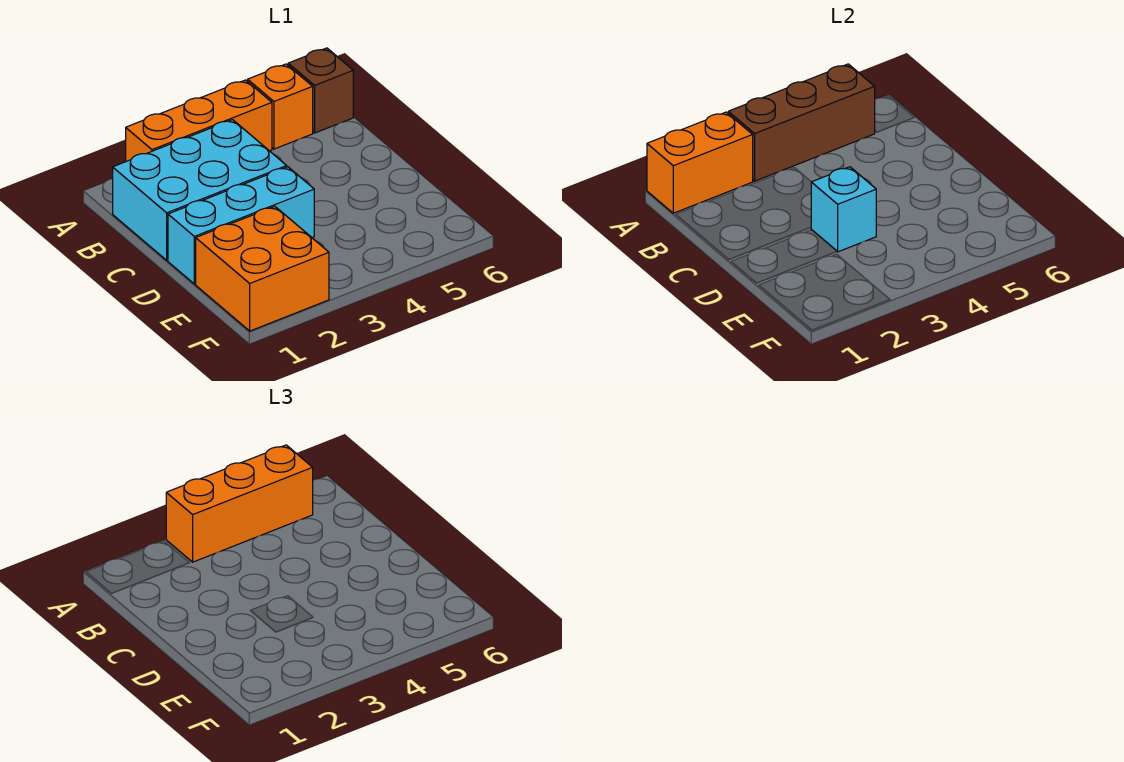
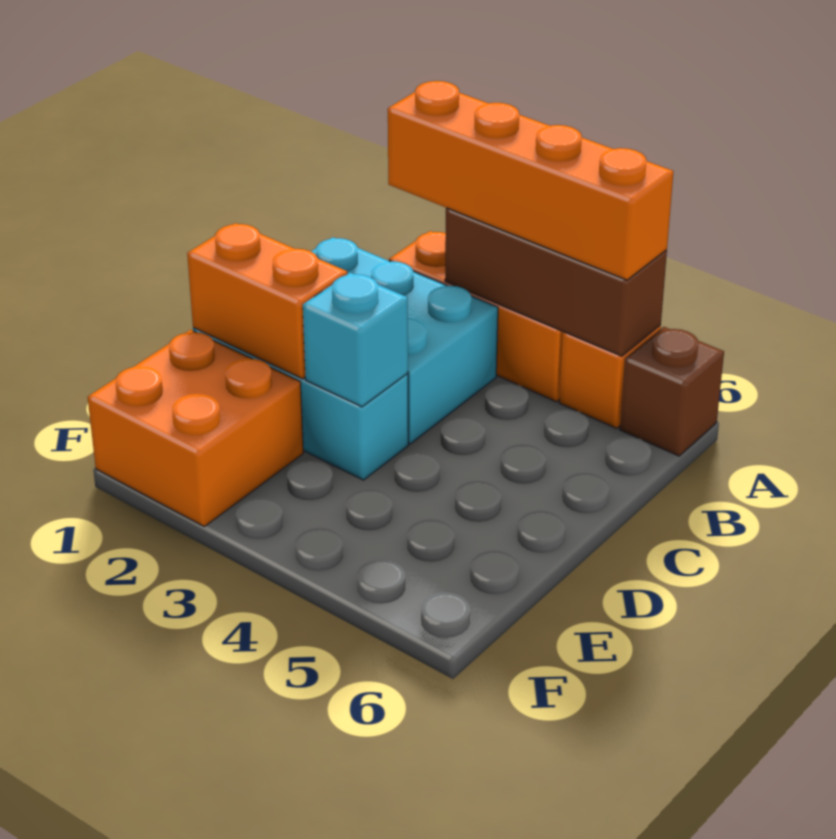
orange brick A1:A2 level 2 -> orange brick D1:D2 level 2
orange brick A3:A5 level 3 -> orange brick A2:A5 level 3

